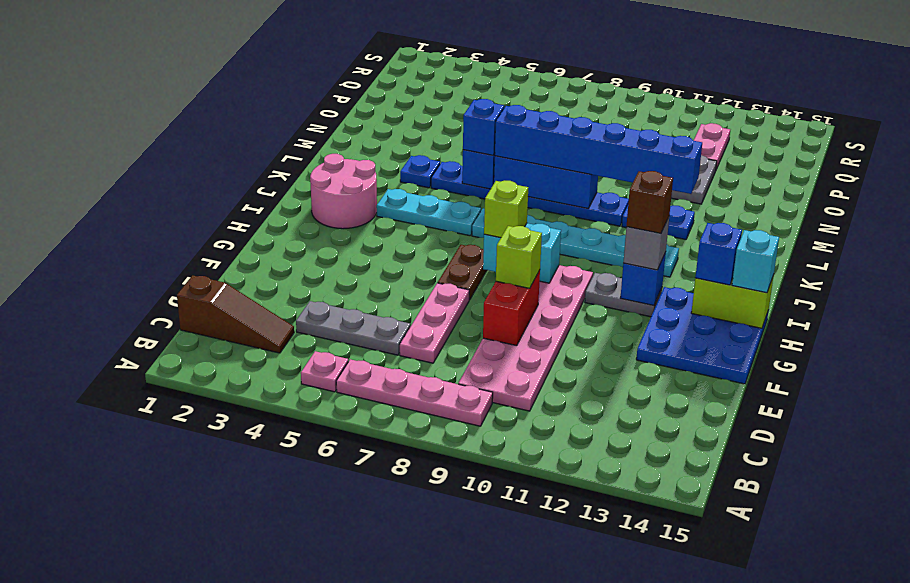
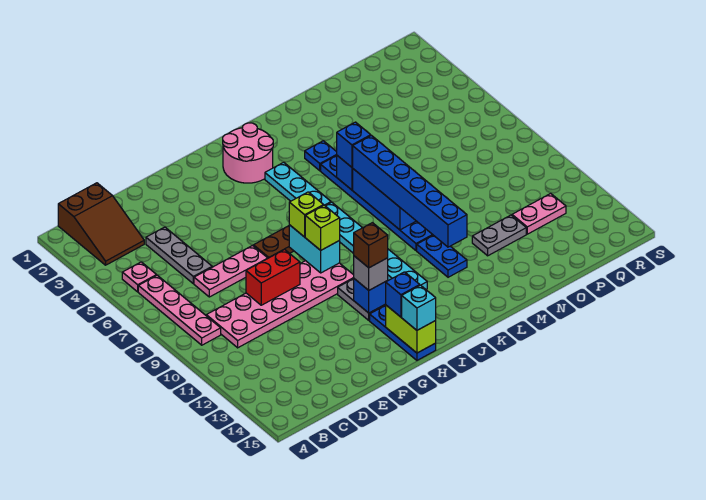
brown slope C1:C3 level 1 top 1 -> brown slope B1:C3 level 1 top 1
lime brick F9 level 3 -> lime brick H9 level 3
blue plate F13:H15 level 1 -> blue plate H13:H15 level 1

